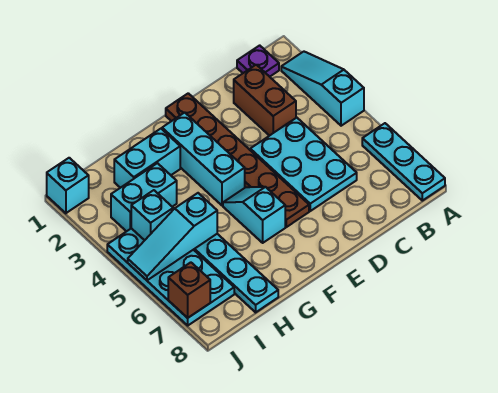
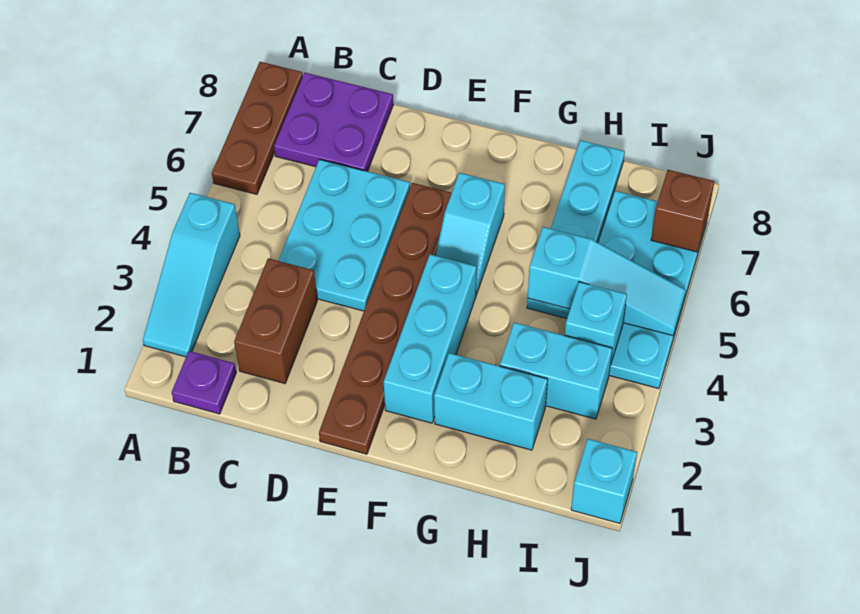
cyan plate A6:A8 level 1 -> brown plate A6:A8 level 1
none -> purple plate B7:C8 level 1

